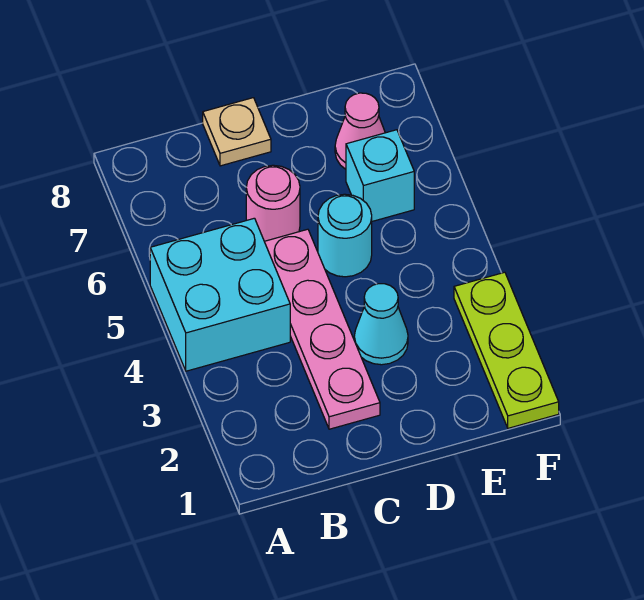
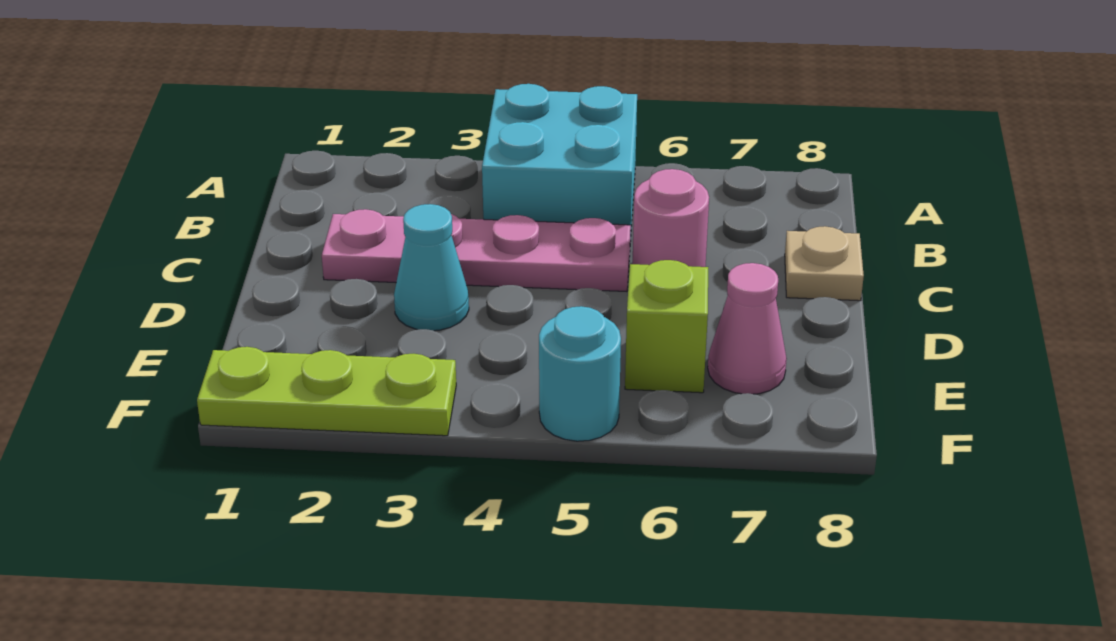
cyan round brick D5 level 1 -> cyan round brick F5 level 1
cyan brick E6 level 1 -> lime brick E6 level 1

